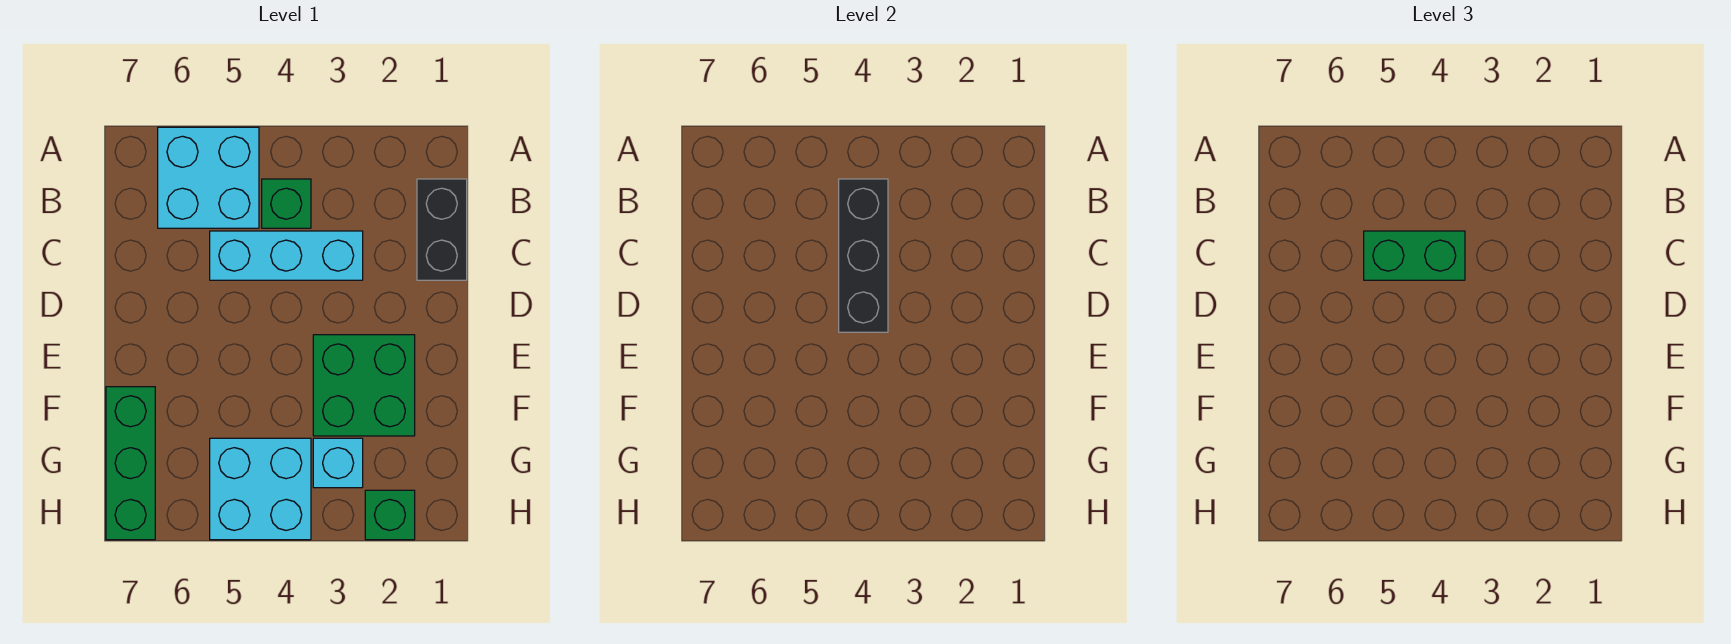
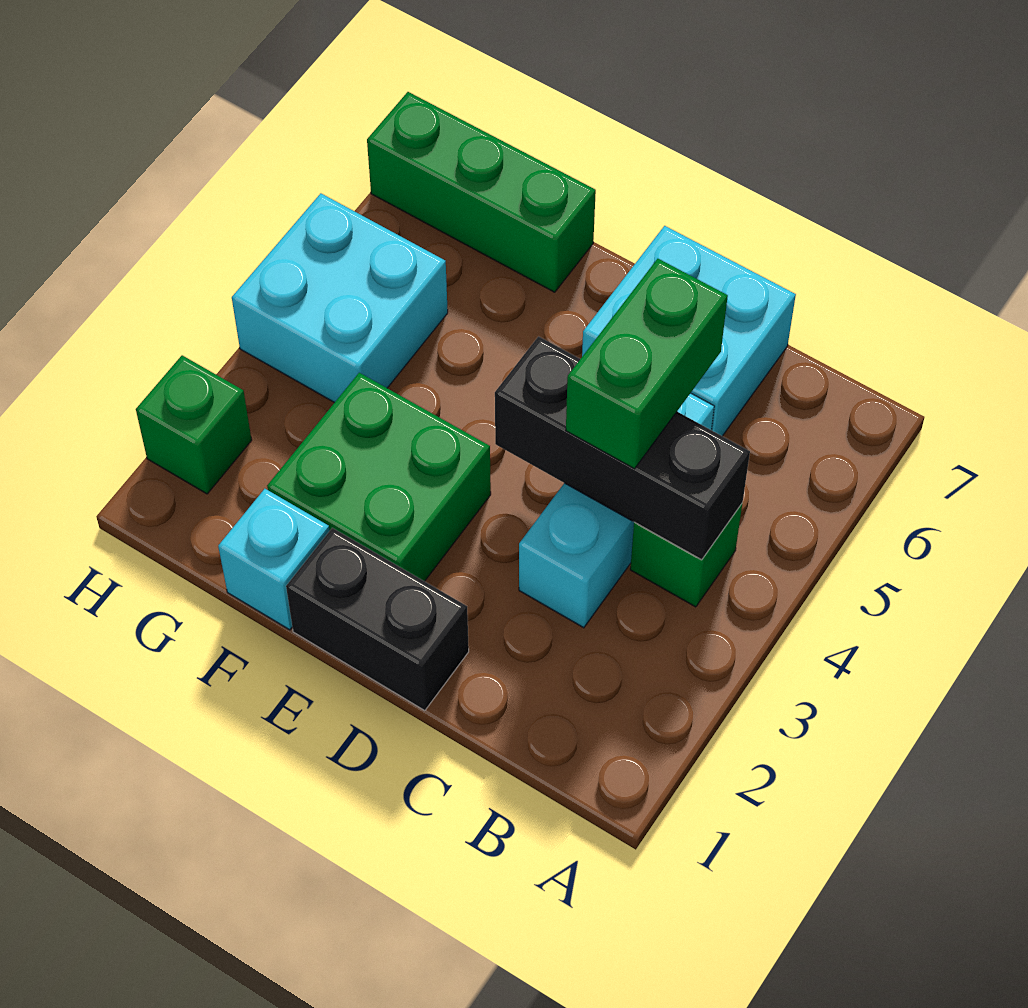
cyan brick A5:B6 level 1 -> cyan brick C6:D7 level 1
black brick B1:C1 level 1 -> black brick D1:E1 level 1
cyan brick G3 level 1 -> cyan brick F1 level 1

